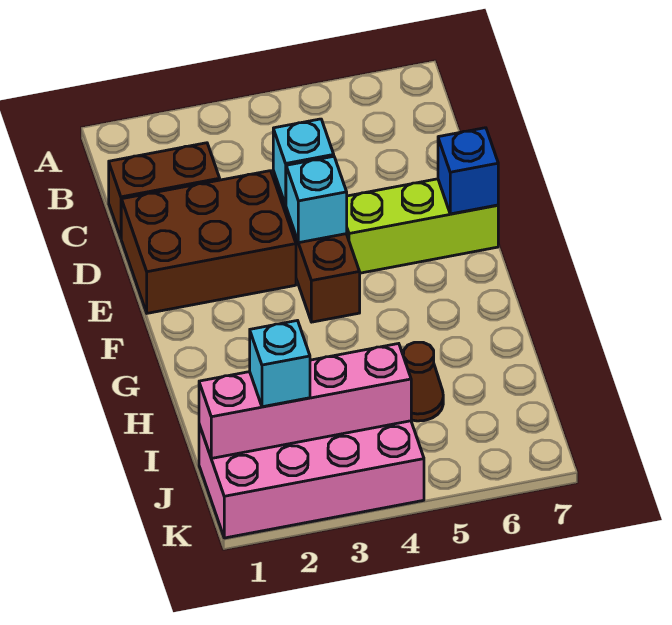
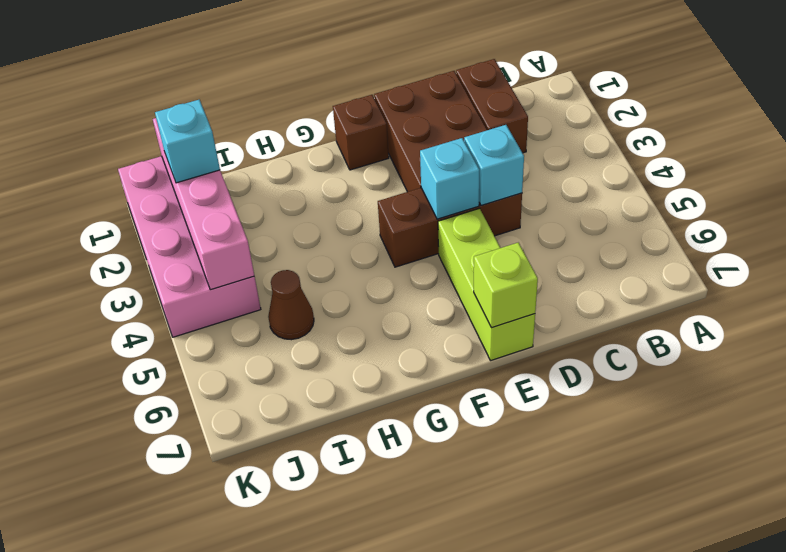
blue brick E7 level 2 -> lime brick E7 level 2
none -> brown brick F1 level 1

